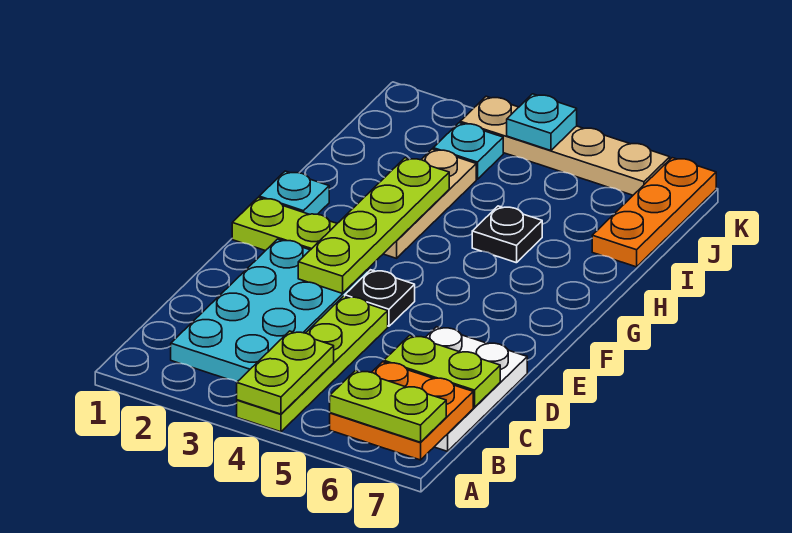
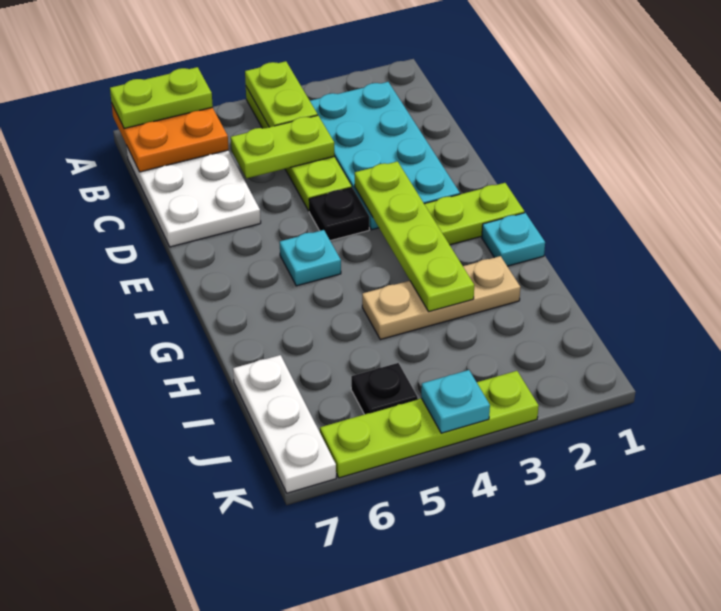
lime plate C6:C7 level 2 -> lime plate C4:C5 level 2
tan plate G3:I3 level 1 -> tan plate H2:H4 level 1
black plate H5 level 1 -> black plate J5 level 1
orange plate I7:K7 level 1 -> white plate I7:K7 level 1
cyan plate J3 level 1 -> cyan plate F5 level 1
tan plate K3:K6 level 1 -> lime plate K3:K6 level 1

